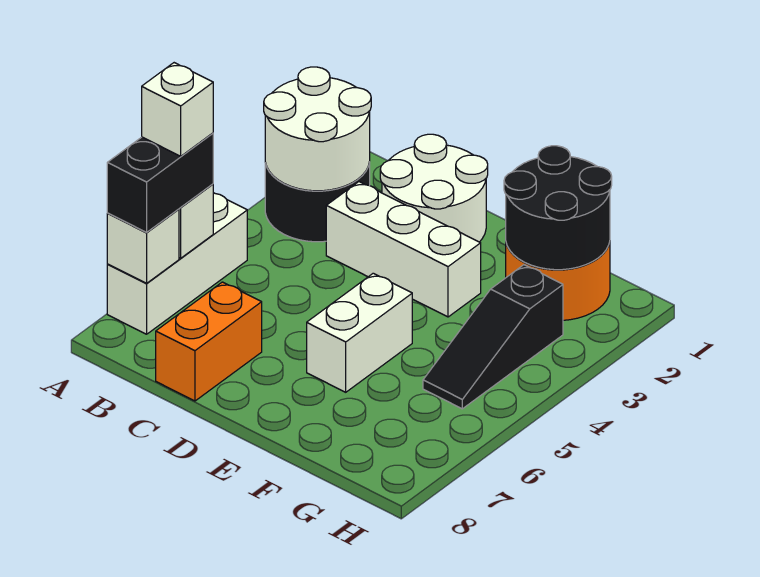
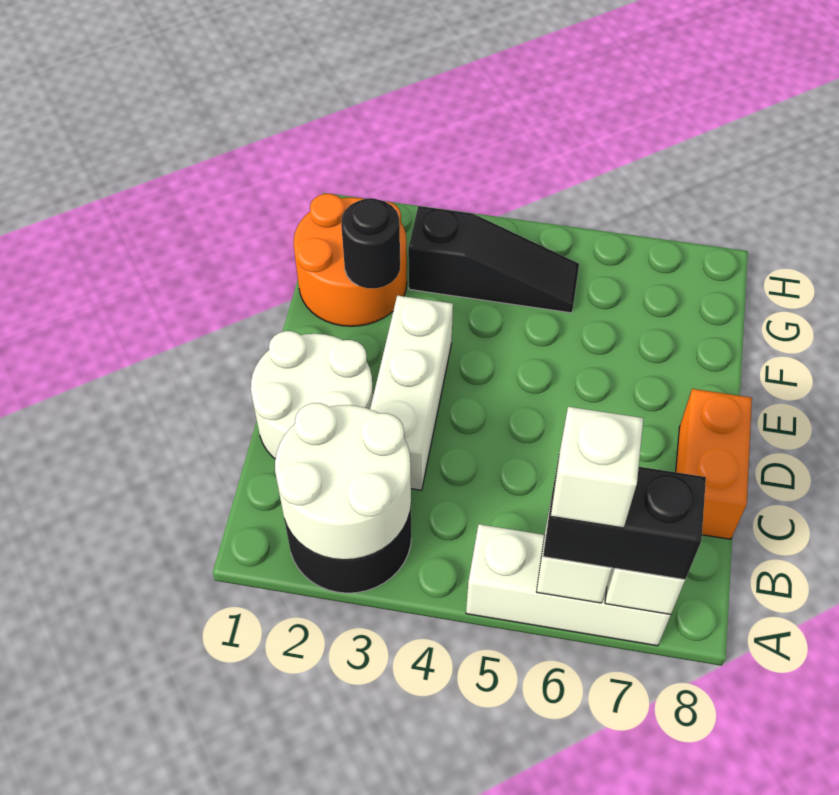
orange brick C7:C8 level 1 -> orange brick C8:D8 level 1
white brick E5:E6 level 1 -> none
black round brick F1:G2 level 2 -> black round brick F2 level 2

